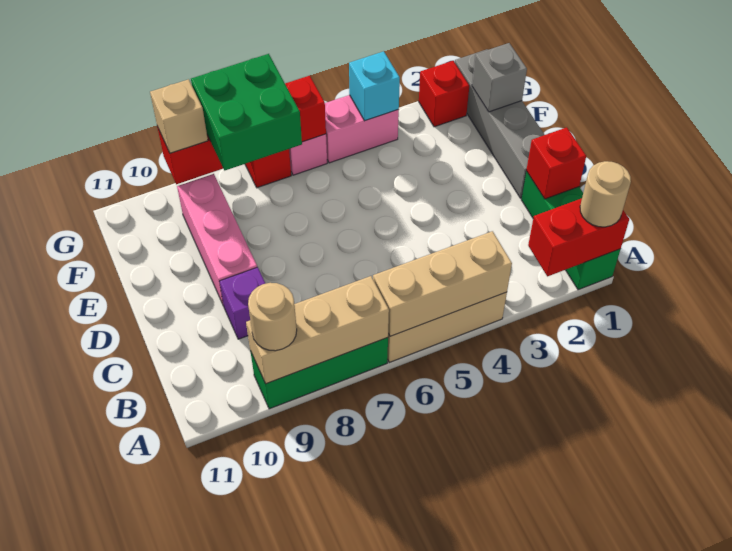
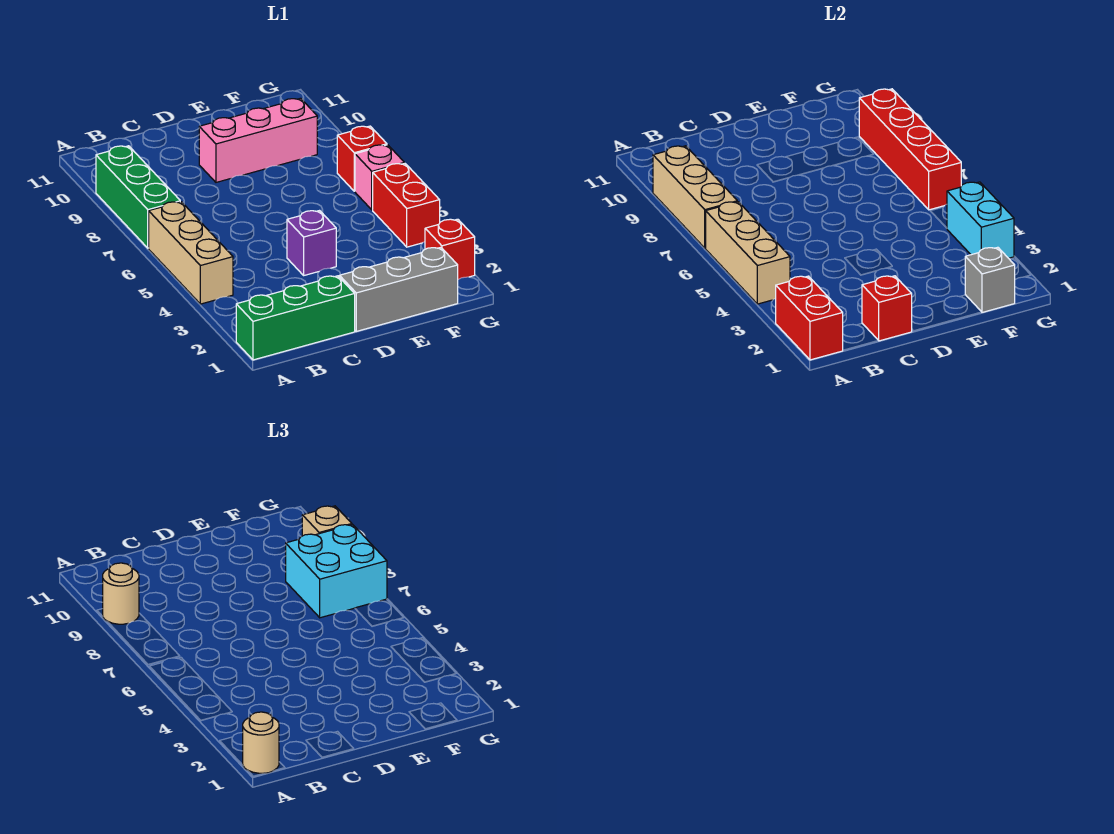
purple brick C9 level 1 -> purple brick D4 level 1
grey brick D1:G1 level 1 -> grey brick D1:F1 level 1
green brick F7:G8 level 3 -> cyan brick F7:G8 level 3
pink brick G4:G5 level 1 -> red brick G4:G5 level 1
cyan brick G4 level 2 -> cyan brick G3:G4 level 2

